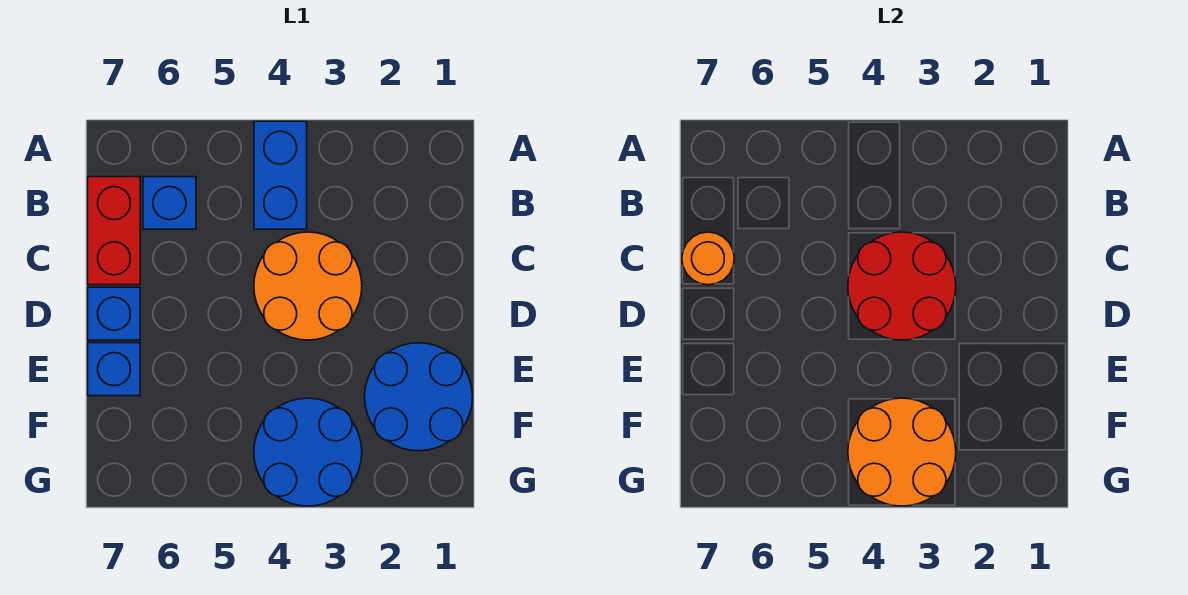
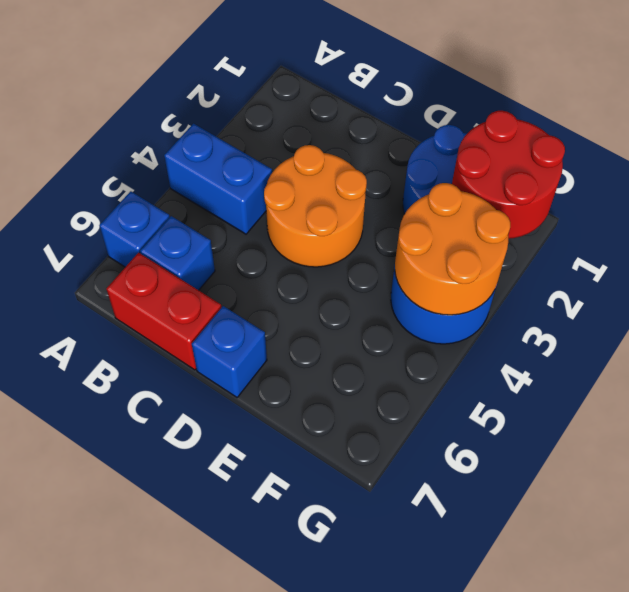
red round brick C3:D4 level 2 -> red round brick F1:G2 level 2
orange round brick C7 level 2 -> none
blue brick E7 level 1 -> blue brick A6 level 1

